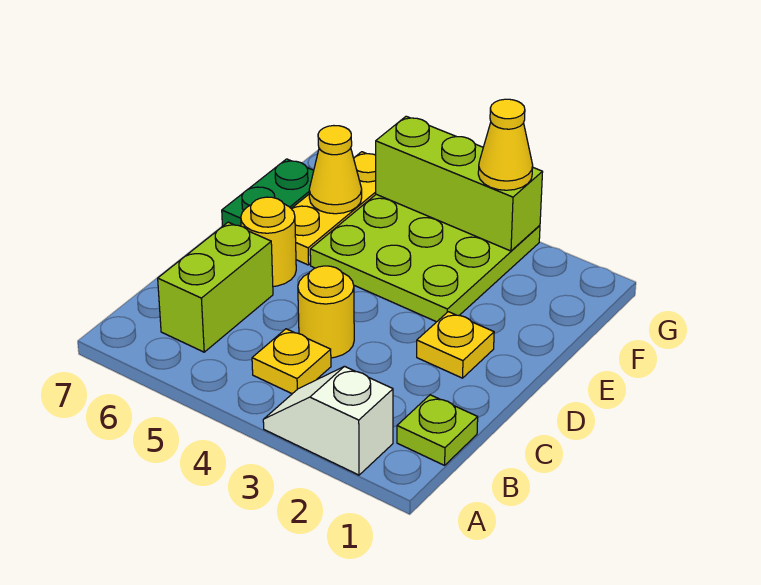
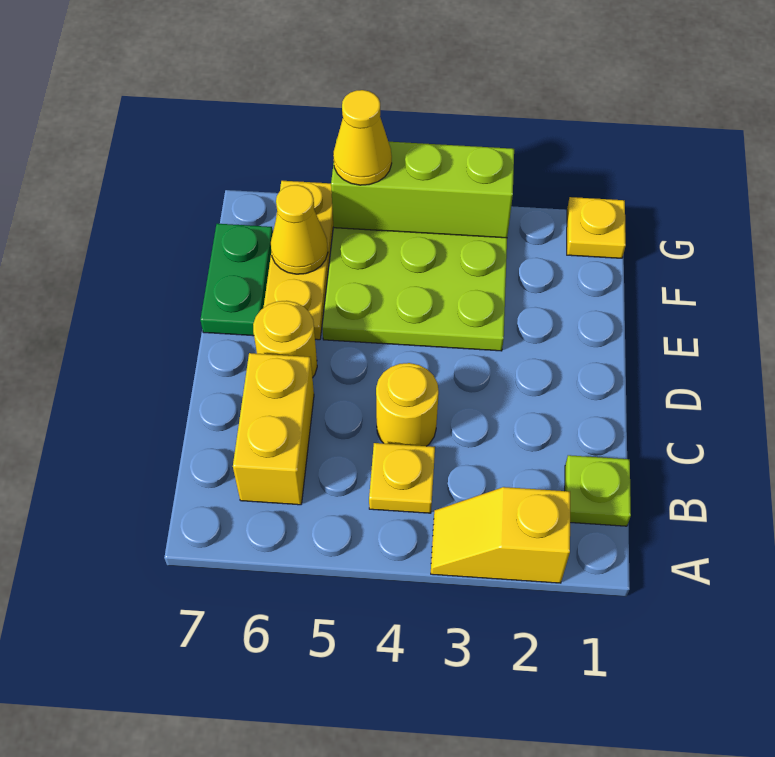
white slope A2:A3 level 1 top 2 -> yellow slope A2:A3 level 1 top 2
lime brick B6:C6 level 1 -> yellow brick B6:C6 level 1
yellow plate D2 level 1 -> yellow plate G1 level 1
yellow cone G3 level 3 -> yellow cone G5 level 3

